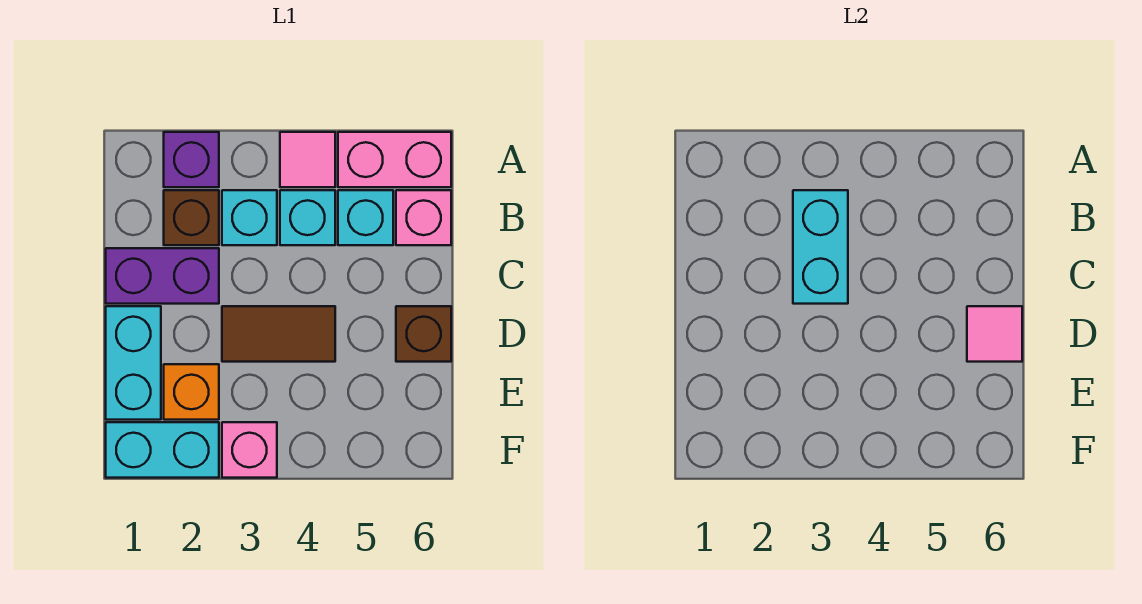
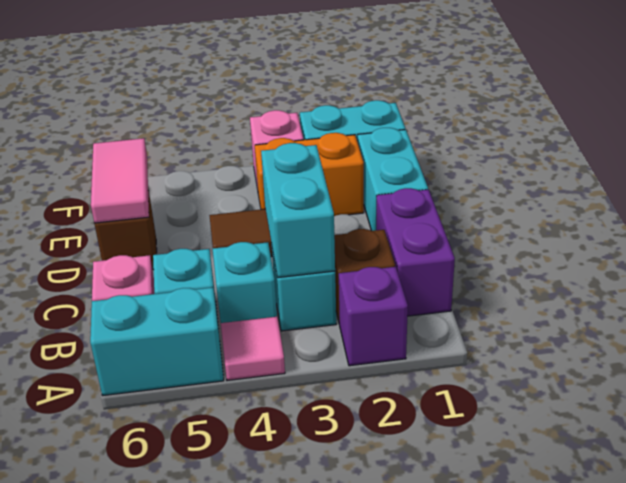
pink brick A5:A6 level 1 -> cyan brick A5:A6 level 1
purple brick C1:C2 level 1 -> purple brick B1:C1 level 1
pink tile D6 level 2 -> pink tile D6:E6 level 2
orange brick E2 level 1 -> orange brick E2:E3 level 1

